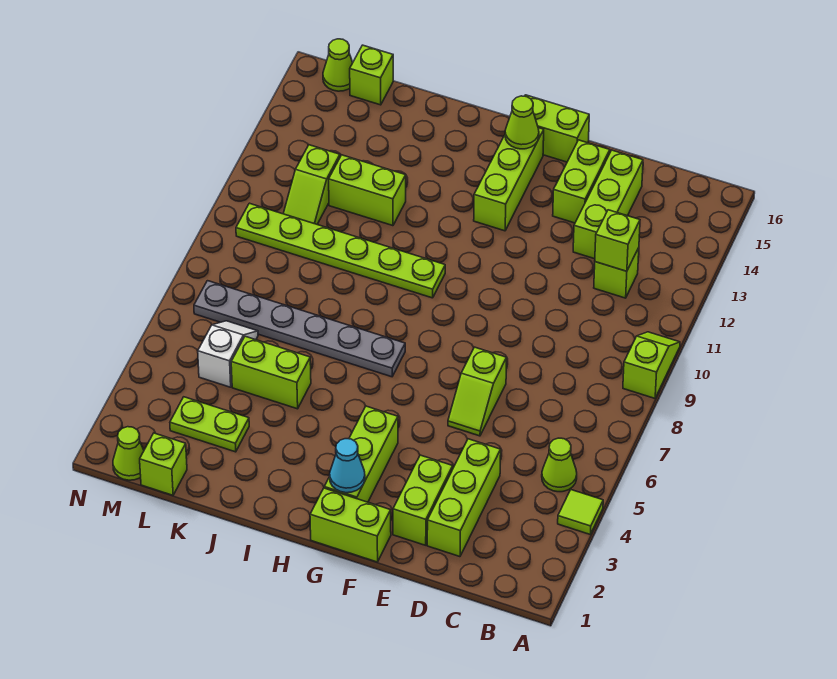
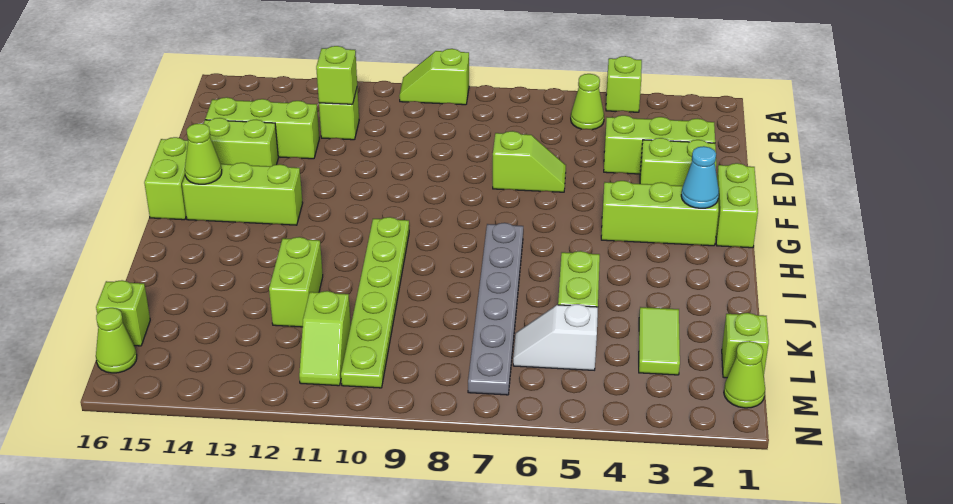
lime tile A4 level 1 -> lime brick A4 level 1
lime plate K3:L3 level 1 -> lime tile K3:L3 level 1
lime slope L11:L12 level 1 top 12 -> lime slope L11:M11 level 1 top L

